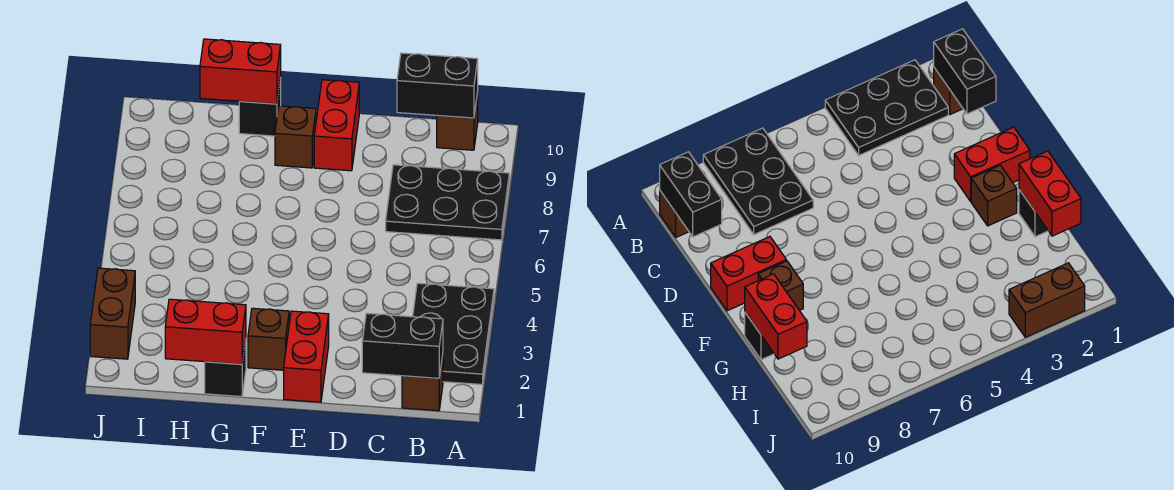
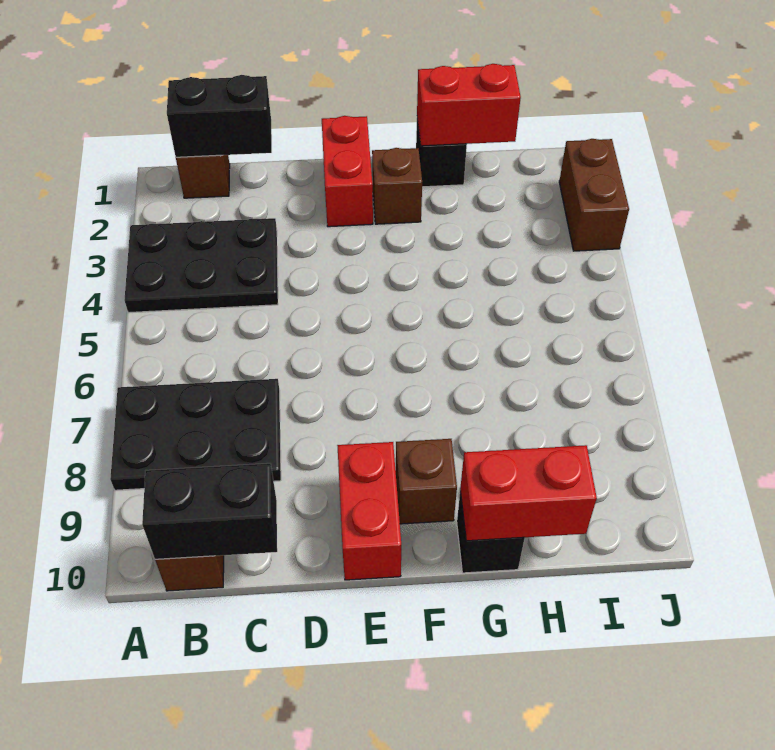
black plate A2:B4 level 1 -> black plate A3:C4 level 1

